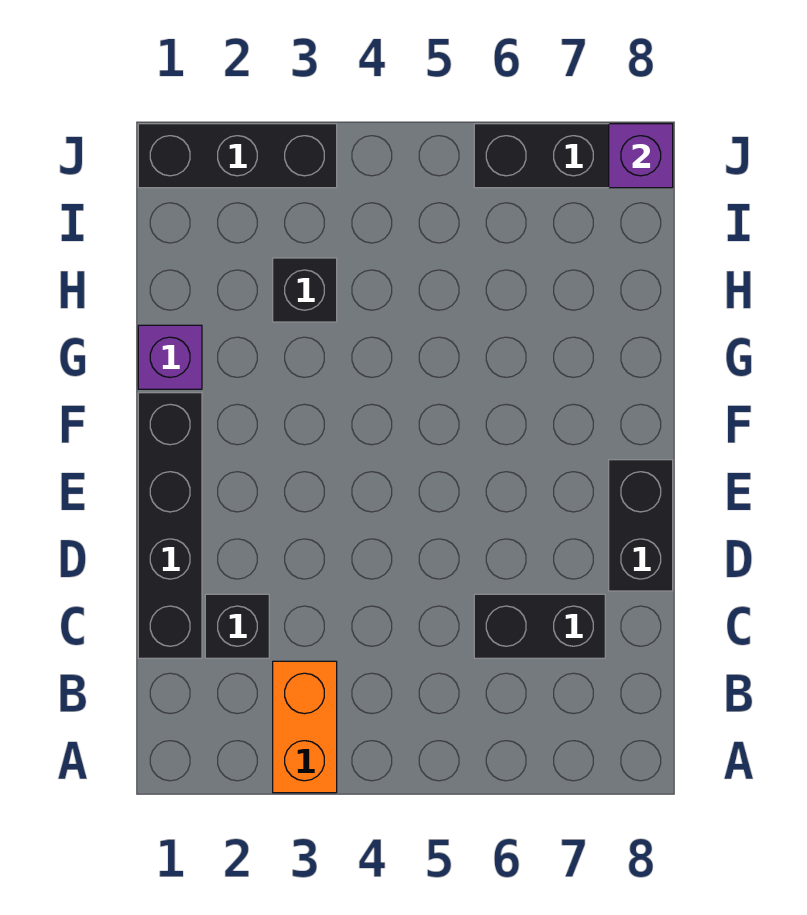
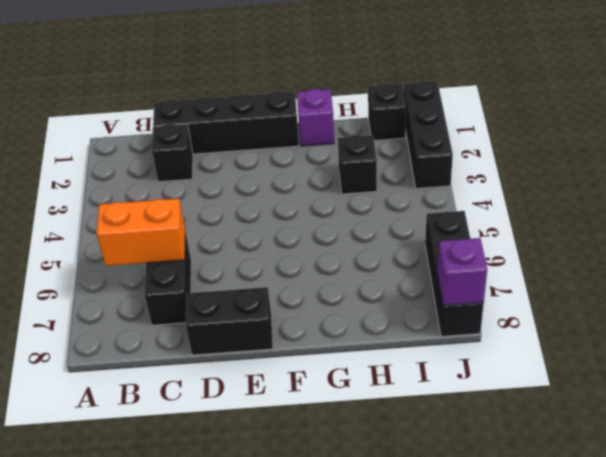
orange brick A3:B3 level 1 -> orange brick B6:C6 level 2
none -> black brick I1 level 1

